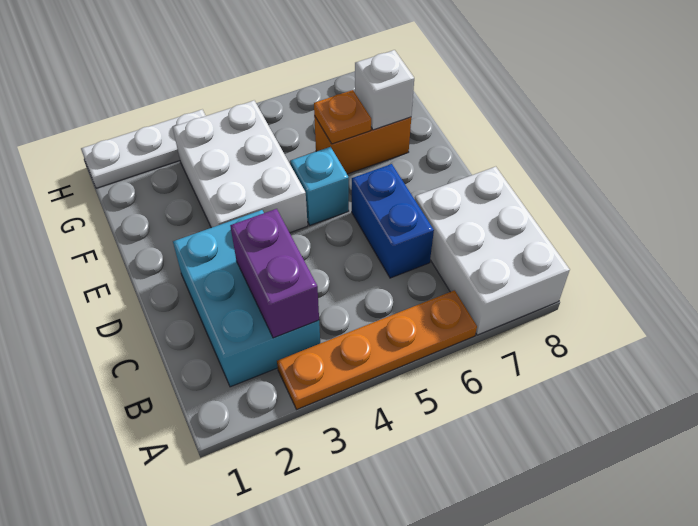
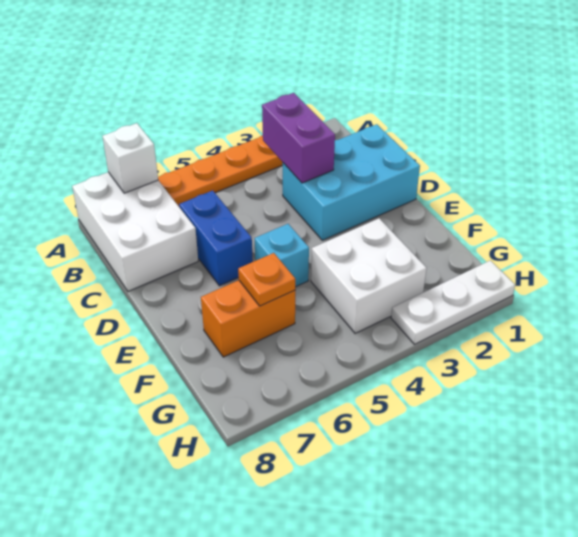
cyan brick B2:D3 level 1 -> cyan brick C1:D3 level 1
white brick E3:G4 level 1 -> white brick F3:G4 level 1
white brick F7 level 2 -> white brick A7 level 2

